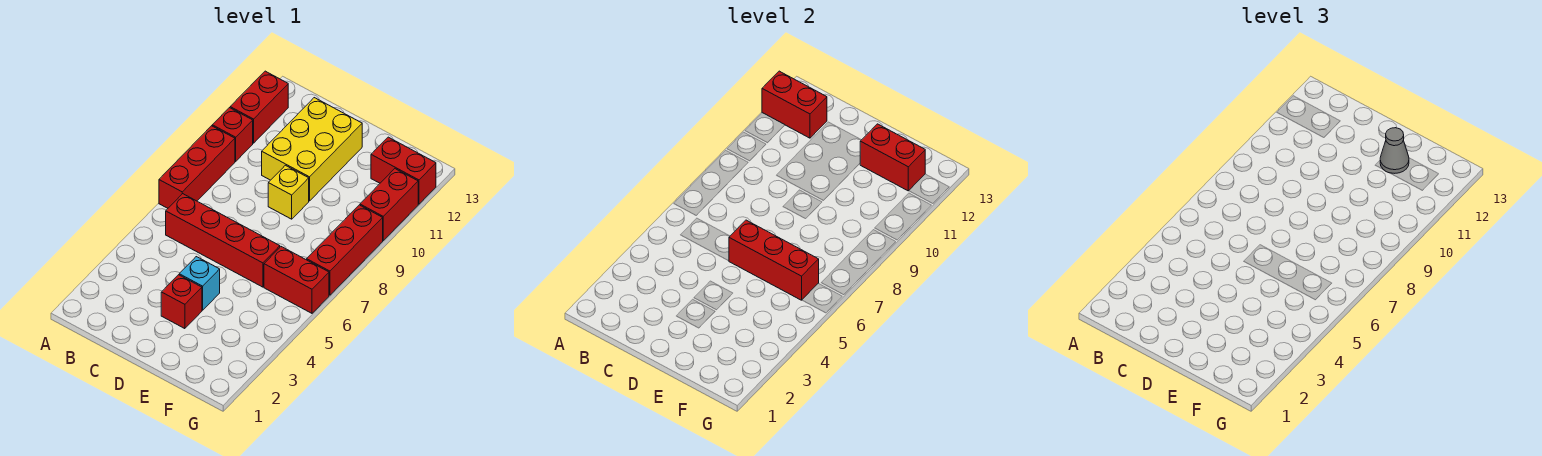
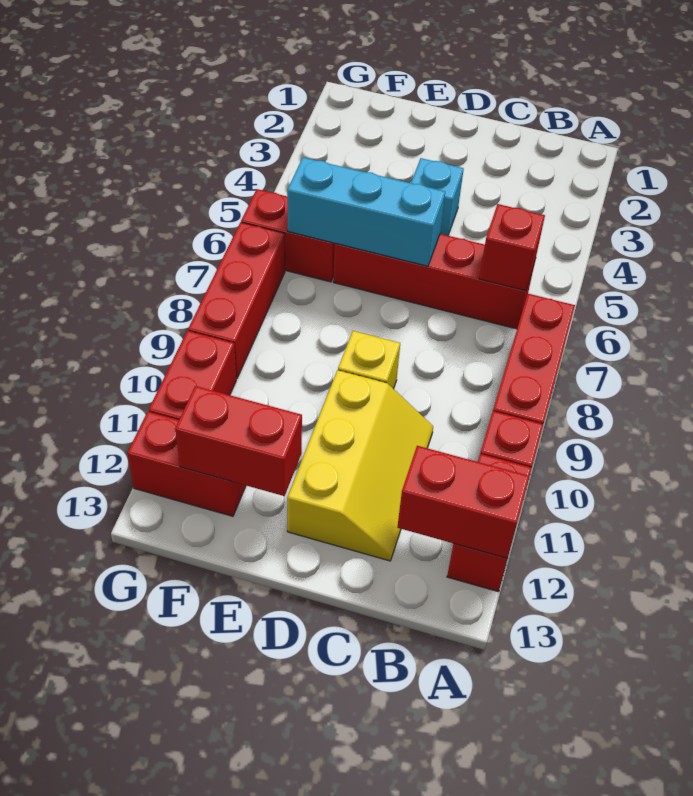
yellow brick C10:D12 level 1 -> yellow slope C10:D12 level 1 top D
red brick D3 level 1 -> red brick B6 level 2
red brick D6:F6 level 2 -> cyan brick D6:F6 level 2
grey cone E12 level 3 -> none

